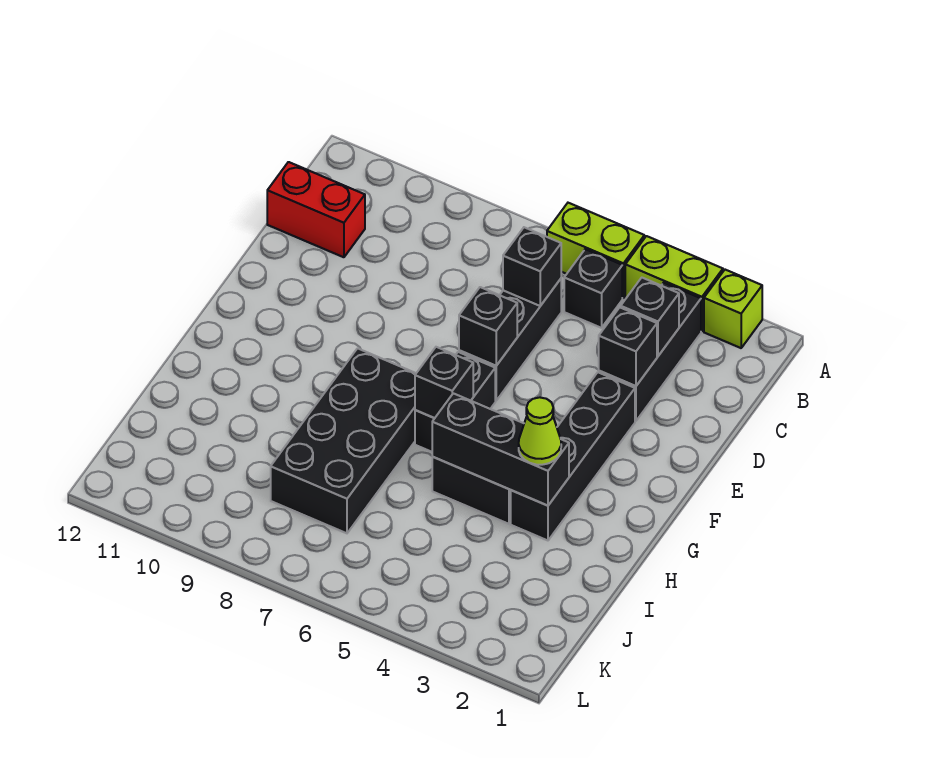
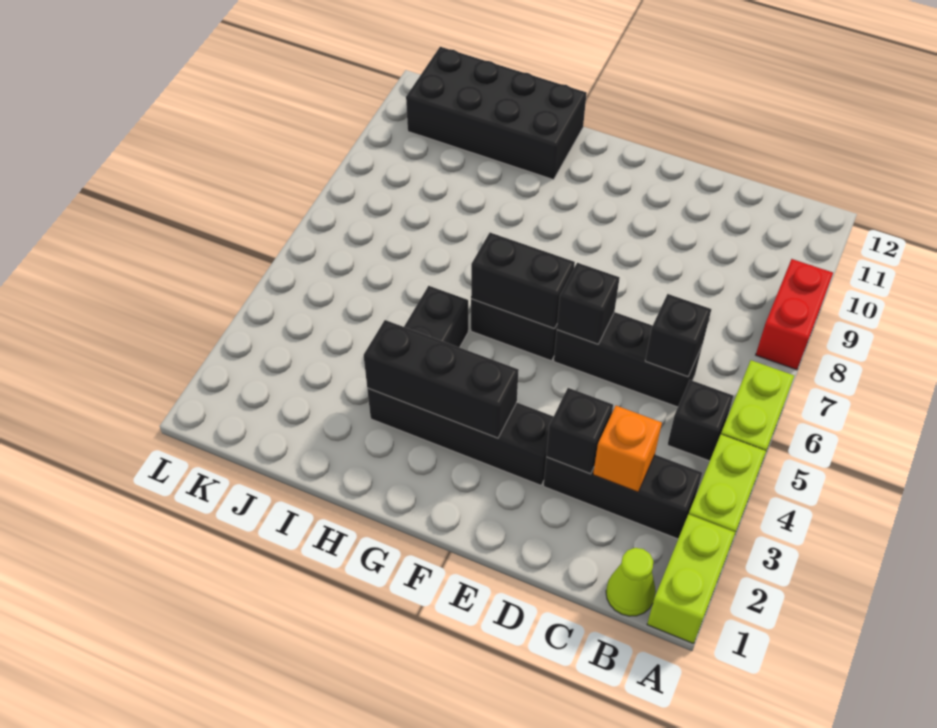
lime brick A2 level 1 -> lime brick A1:A2 level 1
black brick C3 level 2 -> orange brick C3 level 2
red brick C11:C12 level 1 -> red brick A8:A9 level 1
black brick G6 level 2 -> black brick F6:G6 level 2
black brick G7:J8 level 1 -> black brick H11:K12 level 1
black brick H3:H5 level 2 -> black brick F3:H3 level 2
lime cone H3 level 3 -> lime cone B1 level 1

